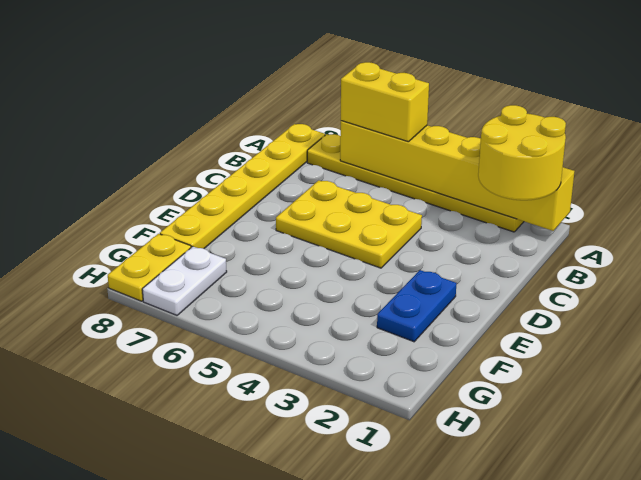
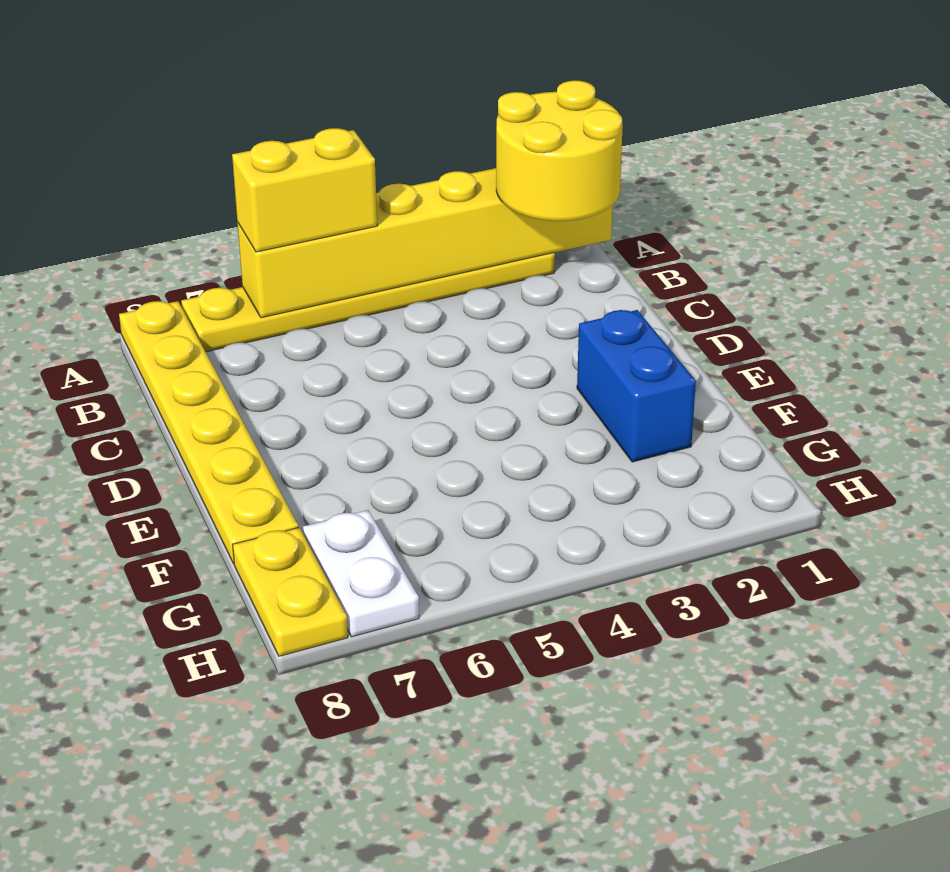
yellow plate C4:D6 level 1 -> none
blue plate E2:F2 level 1 -> blue brick E2:F2 level 1

